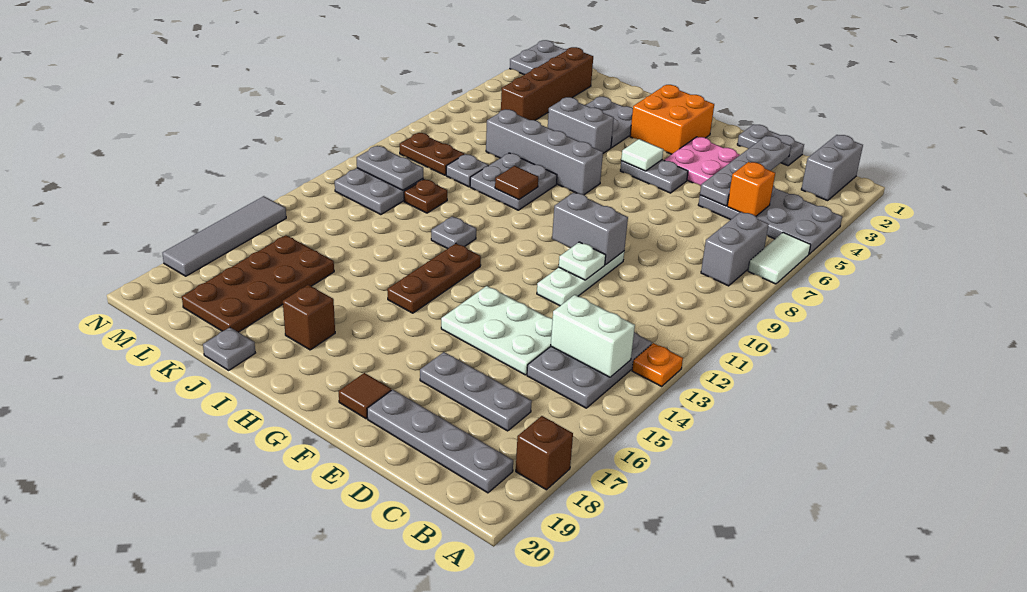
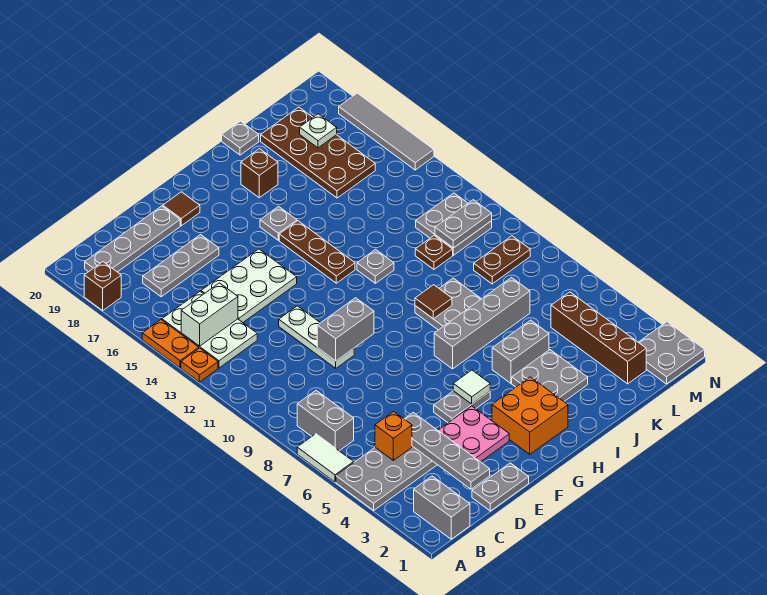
none -> orange plate A14:A15 level 1
grey plate B13:C15 level 1 -> white plate B13:C15 level 1
white plate E11 level 2 -> white plate L18 level 2
grey plate K9 level 1 -> grey plate H16 level 1

